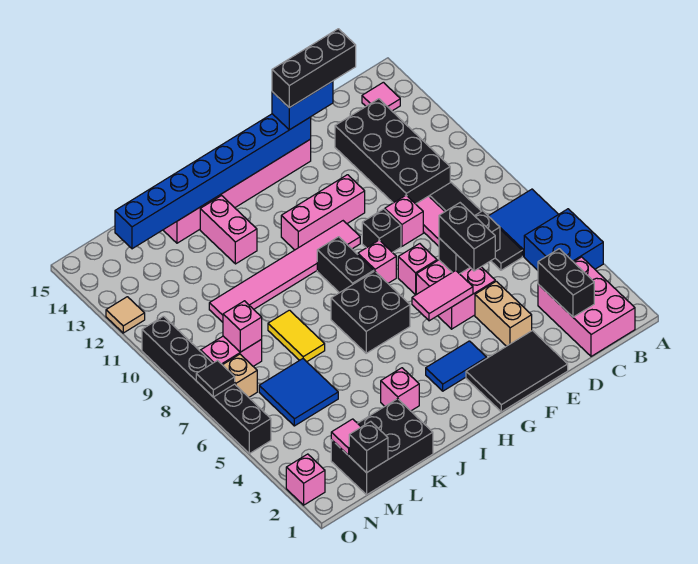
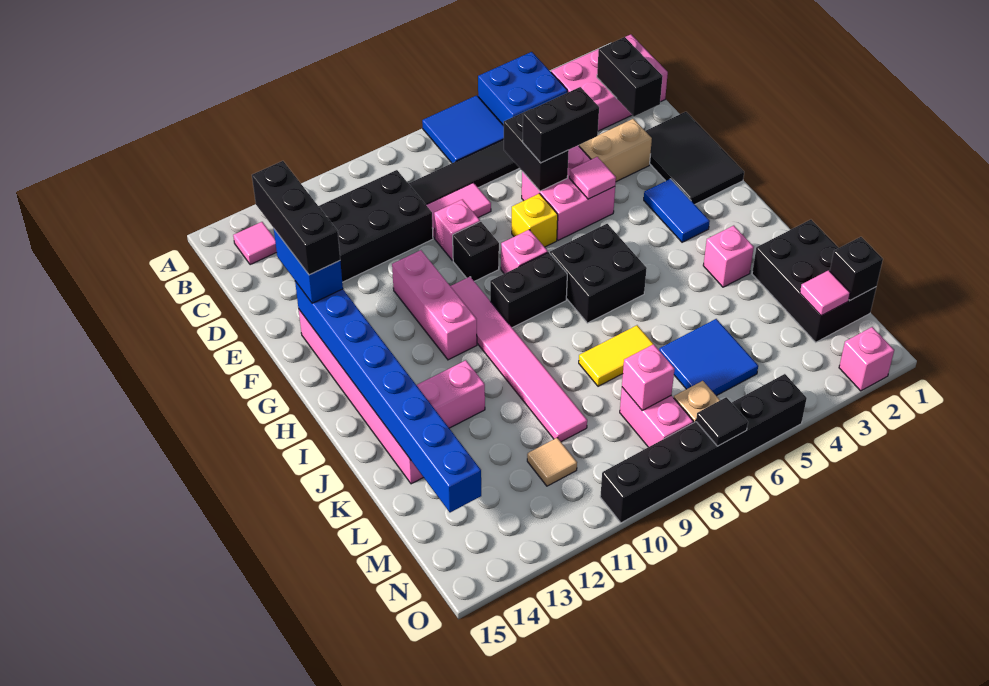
black brick C2:C3 level 2 -> black brick C2:D2 level 2
pink tile F5:G5 level 2 -> pink tile F5 level 2
pink brick F7 level 1 -> yellow brick F7 level 1
tan tile O12 level 1 -> tan tile M11 level 1

